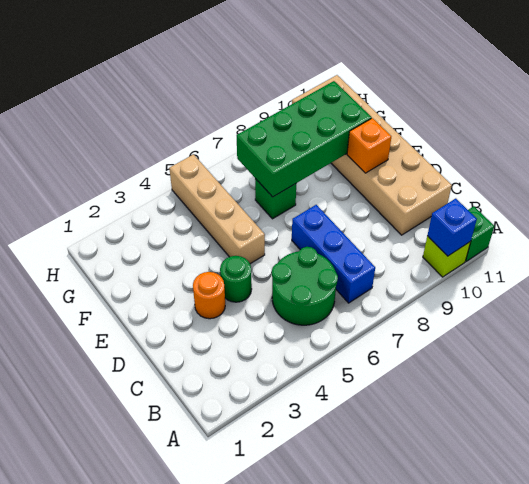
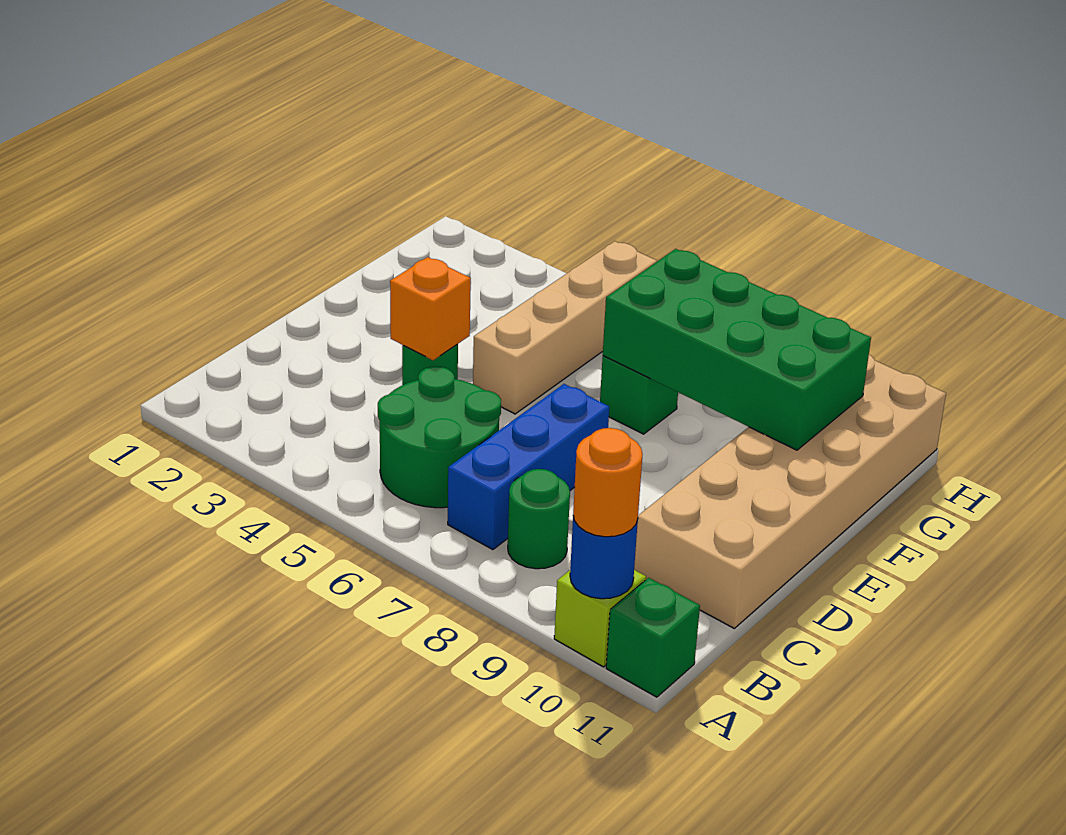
blue brick A10 level 2 -> blue round brick A10 level 2
none -> green round brick B8 level 1
orange round brick D3 level 1 -> orange round brick A10 level 3
orange brick E10 level 2 -> orange brick D4 level 2

